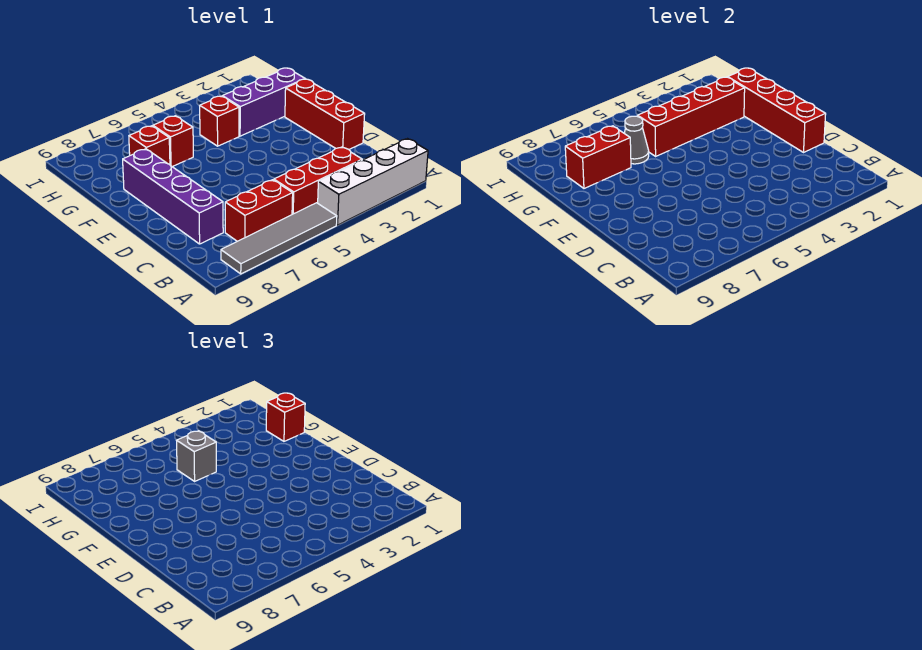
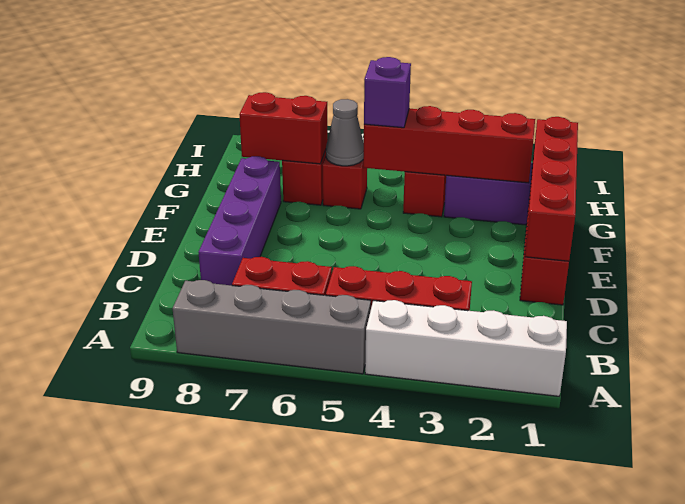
grey tile A5:A8 level 1 -> grey brick A5:A8 level 1
red brick G1 level 3 -> none
grey brick G5 level 3 -> purple brick G5 level 3

